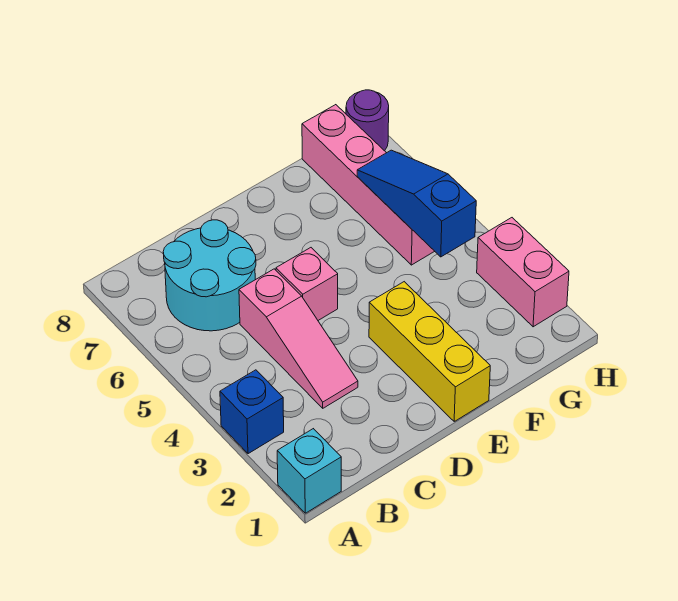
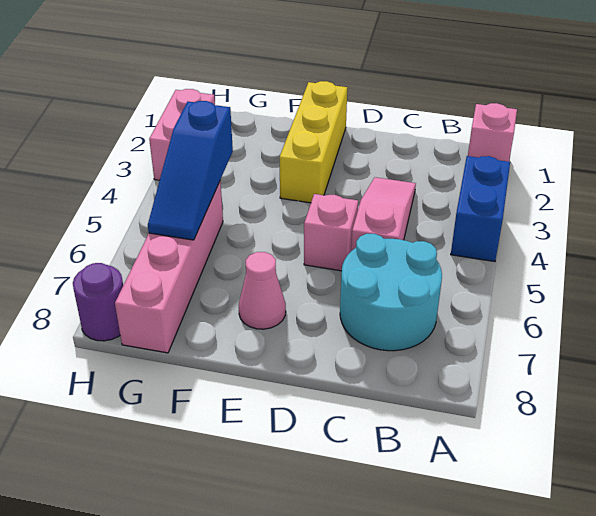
cyan brick A1 level 1 -> pink brick A1 level 1
blue brick A3 level 1 -> blue brick A3:A4 level 1
none -> pink cone E7 level 1

